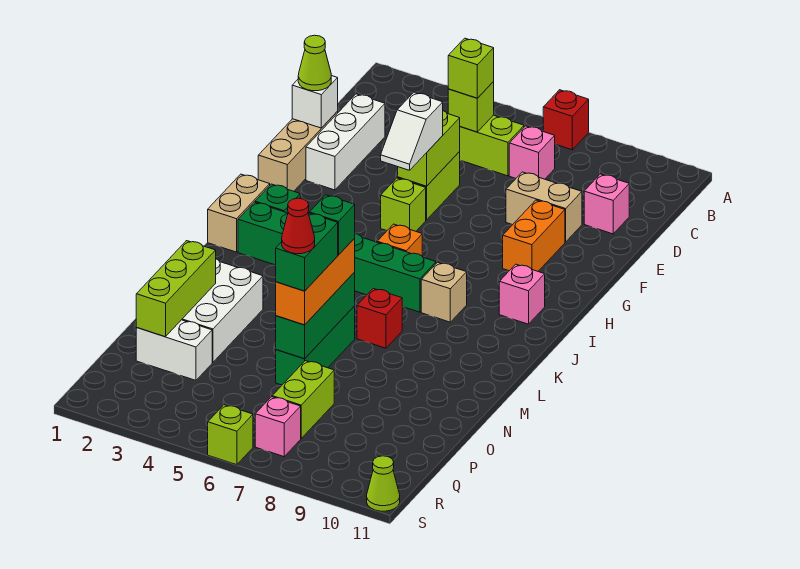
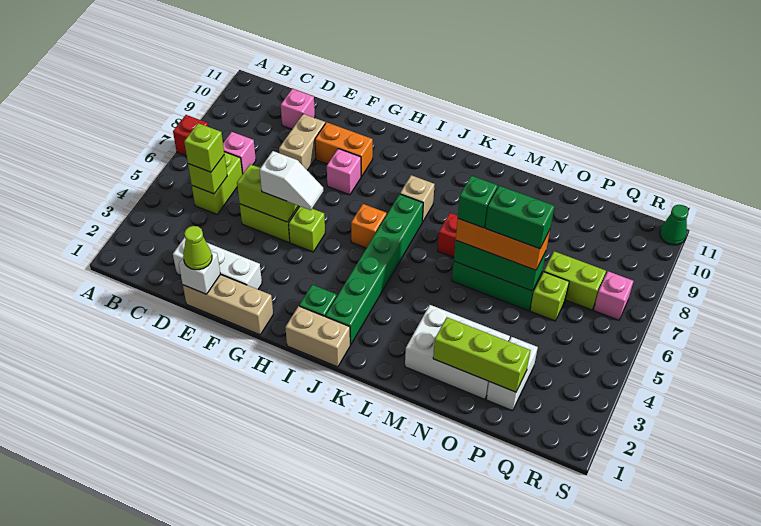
pink brick I10 level 1 -> pink brick G8 level 1
red cone O6 level 5 -> none
lime brick S6 level 1 -> lime brick P6 level 1
lime cone S11 level 1 -> green cone S11 level 1

